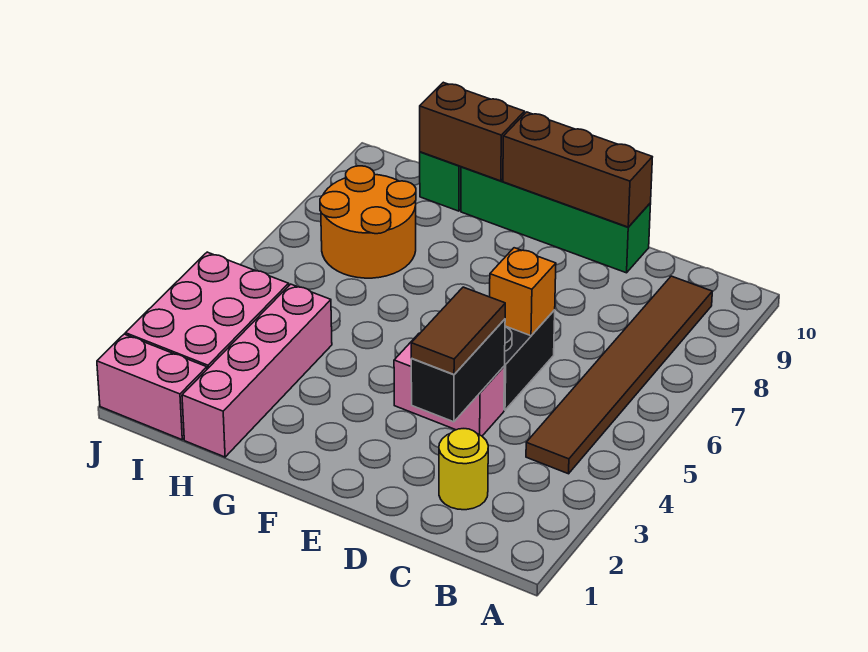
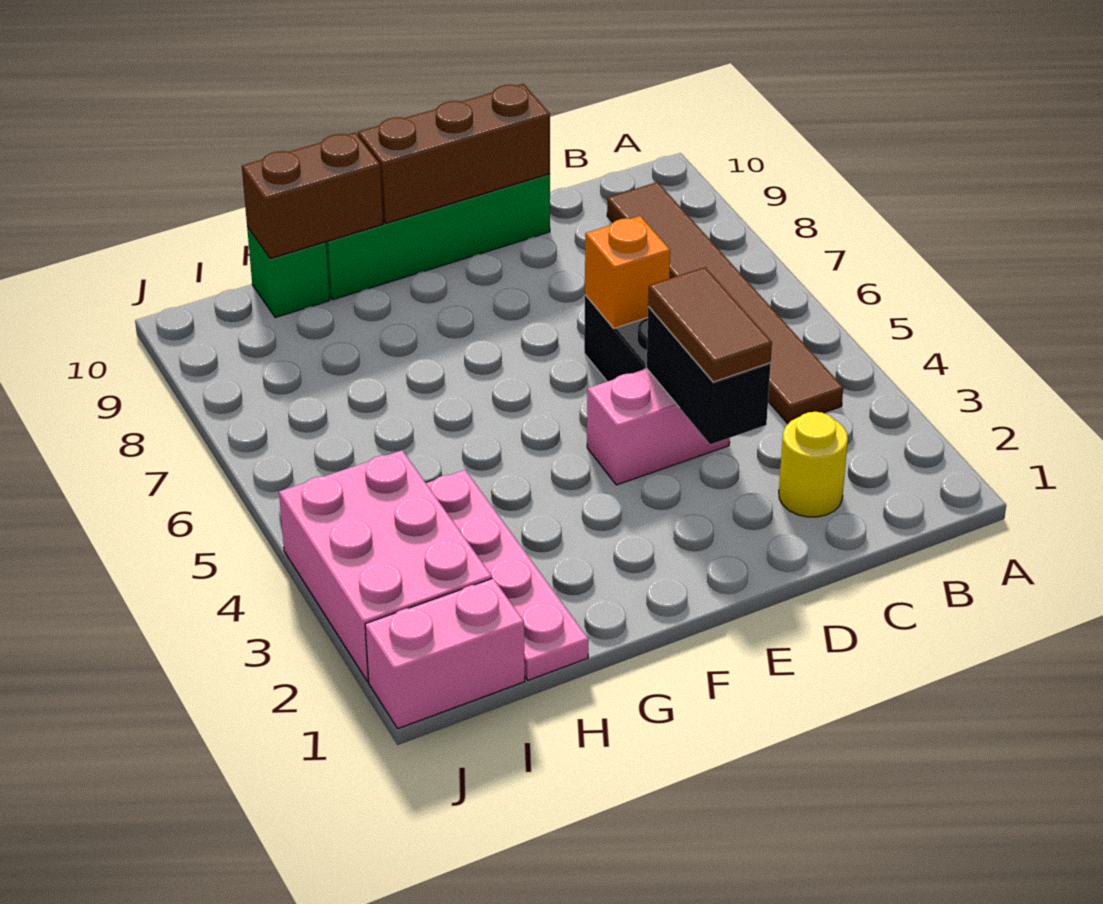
pink brick H1:H4 level 1 -> pink plate H1:H4 level 1
orange round brick H7:I8 level 1 -> none

